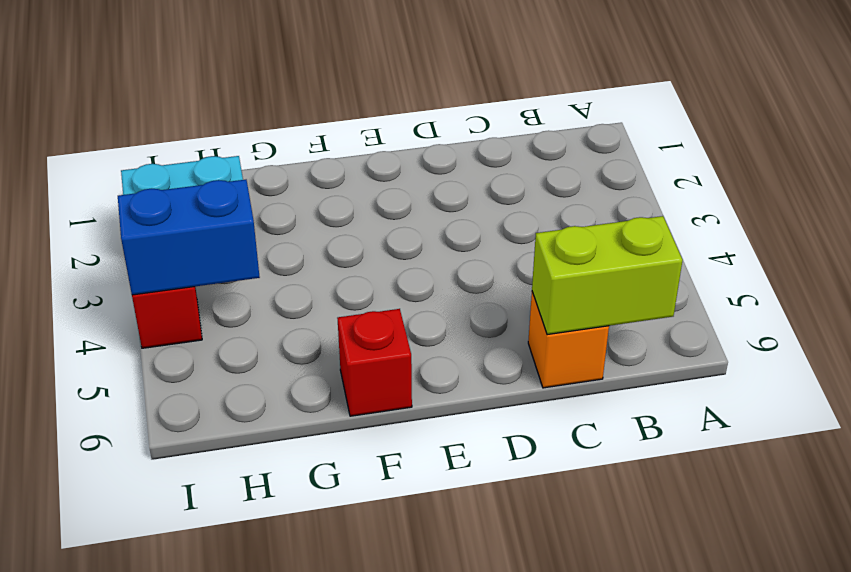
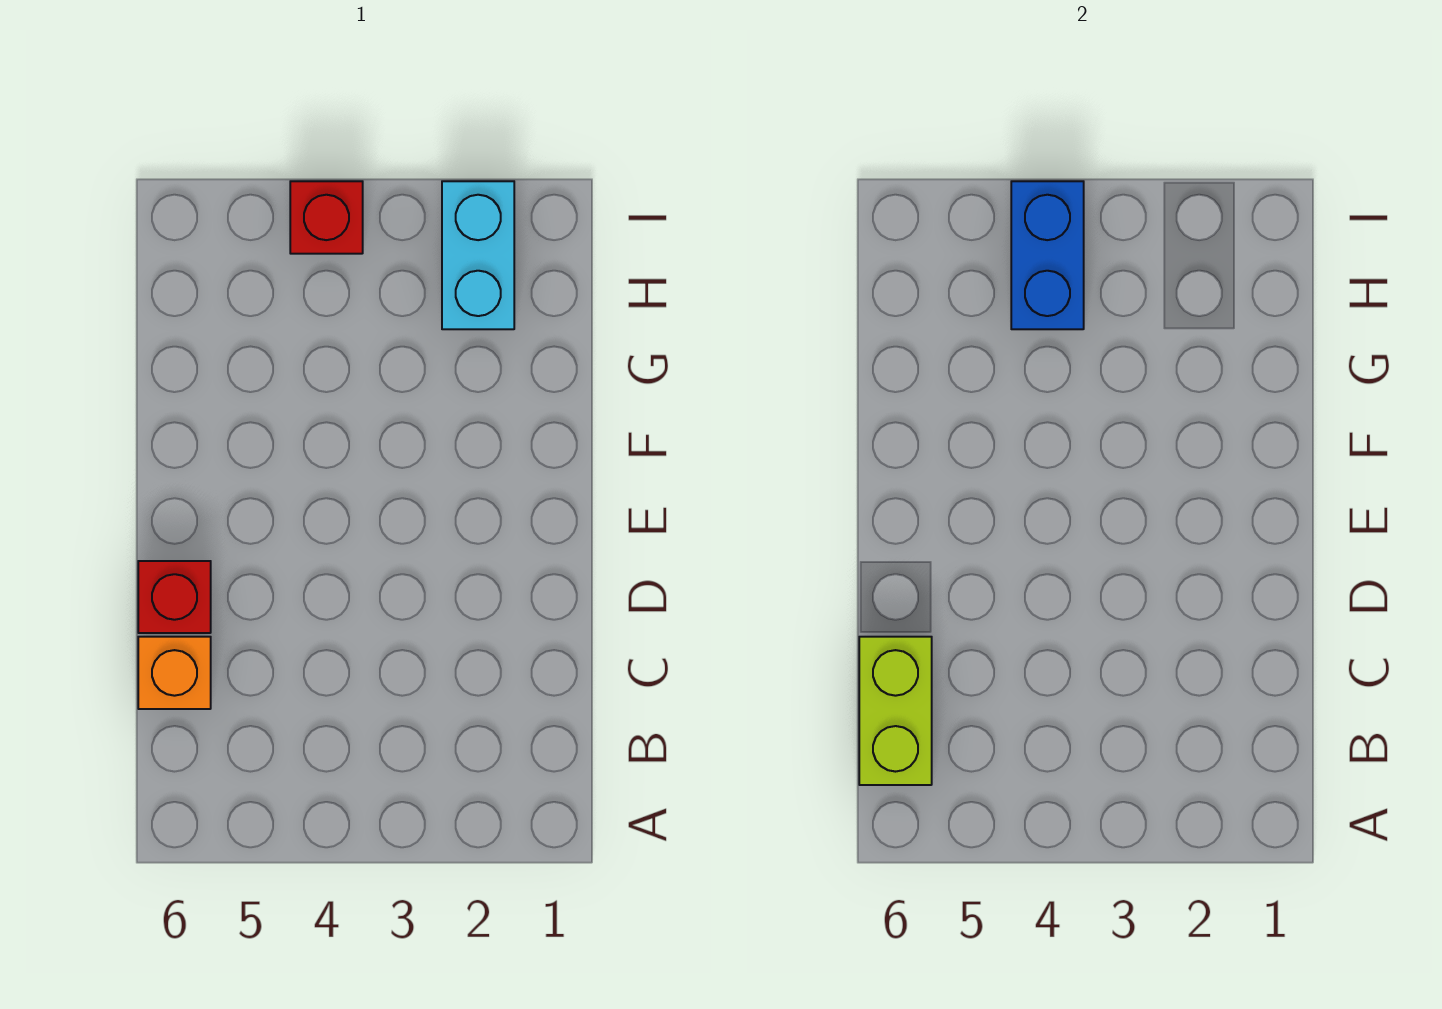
red brick F6 level 1 -> red brick D6 level 1

